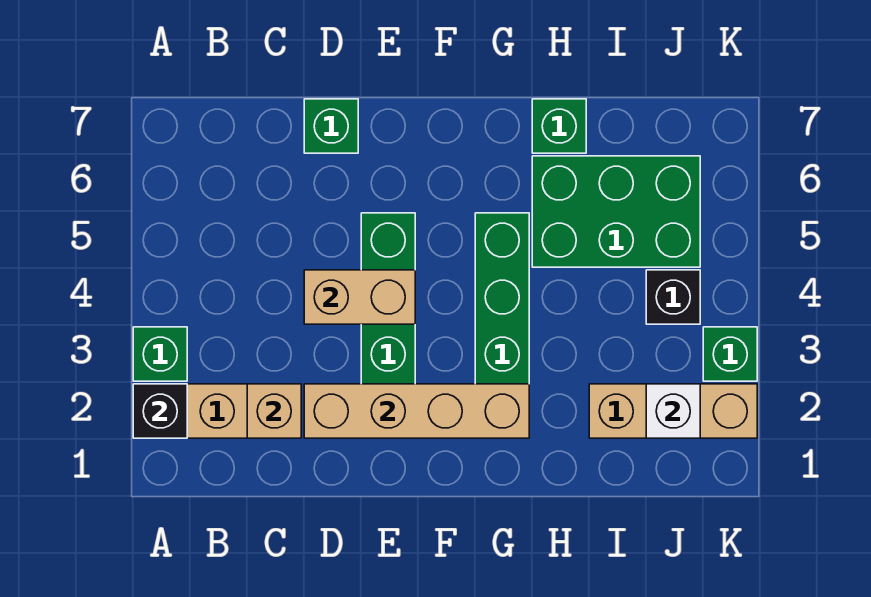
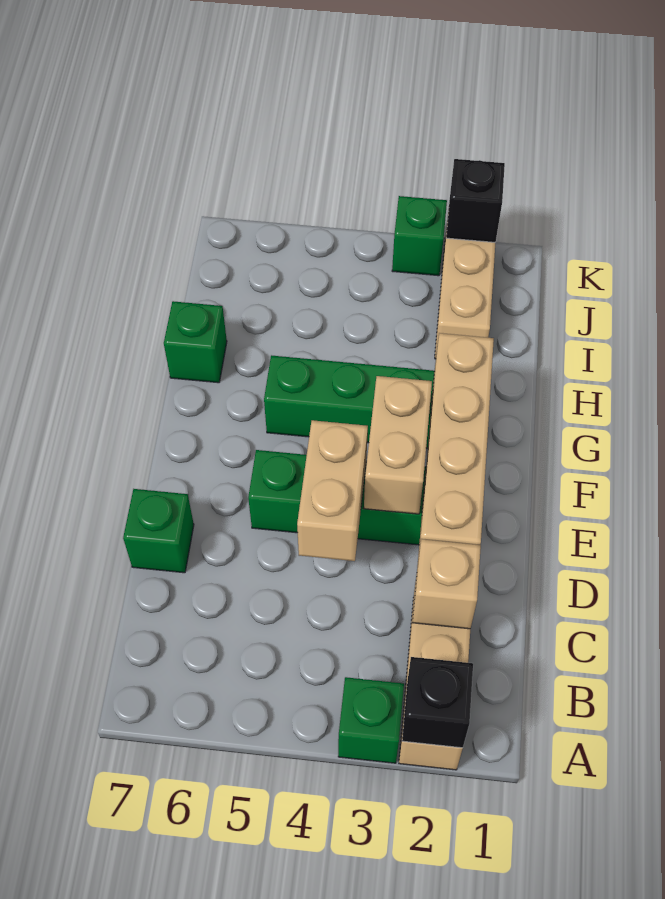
none -> tan brick E3:F3 level 2
green brick H5:J6 level 1 -> none
white brick J2 level 2 -> none
black brick J4 level 1 -> black brick K2 level 2

